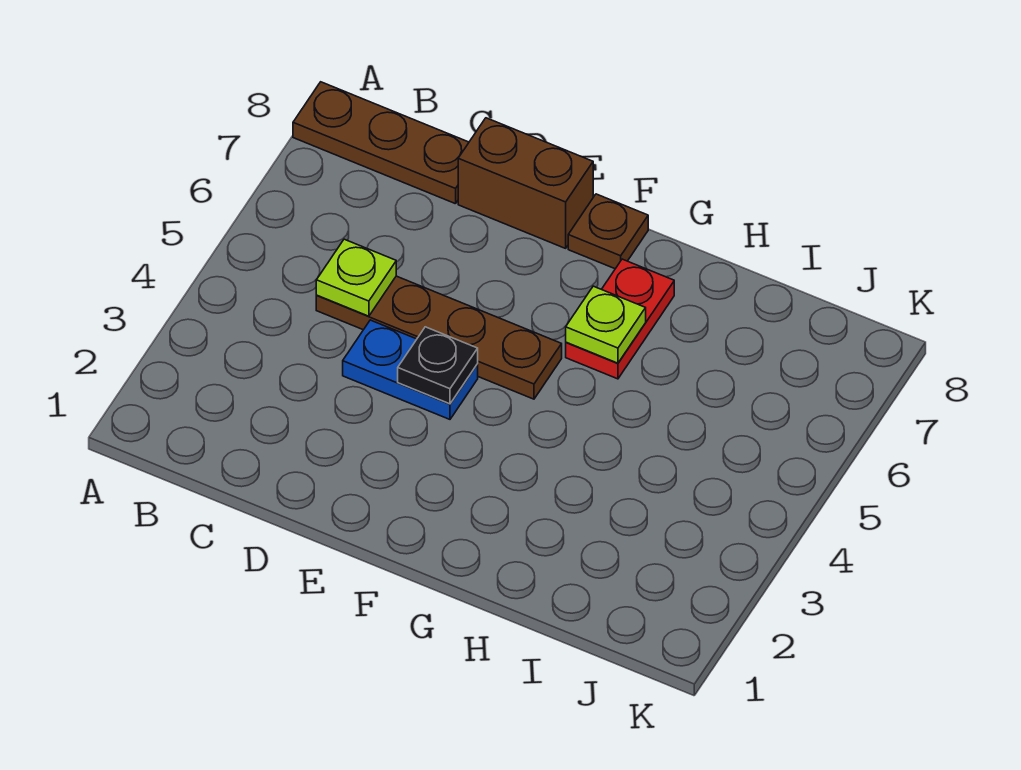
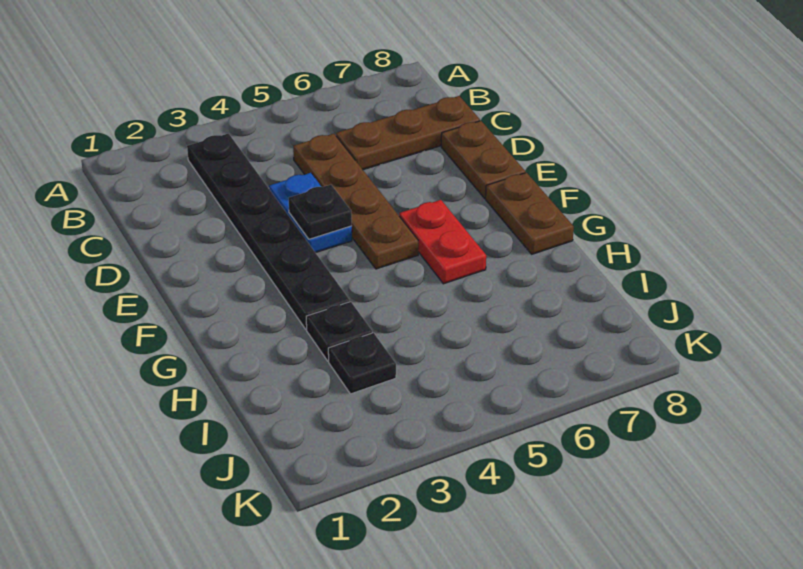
brown plate A8:C8 level 1 -> brown plate C6:C8 level 1
none -> black plate B3:G3 level 1
lime plate C5 level 2 -> none
brown brick D8:E8 level 1 -> brown plate D8:E8 level 1
brown plate F8 level 1 -> brown plate F8:G8 level 1
red plate G6:G7 level 1 -> red plate F6:G6 level 1
lime plate G6 level 2 -> none
none -> black plate H3 level 1
none -> black plate I3 level 1

